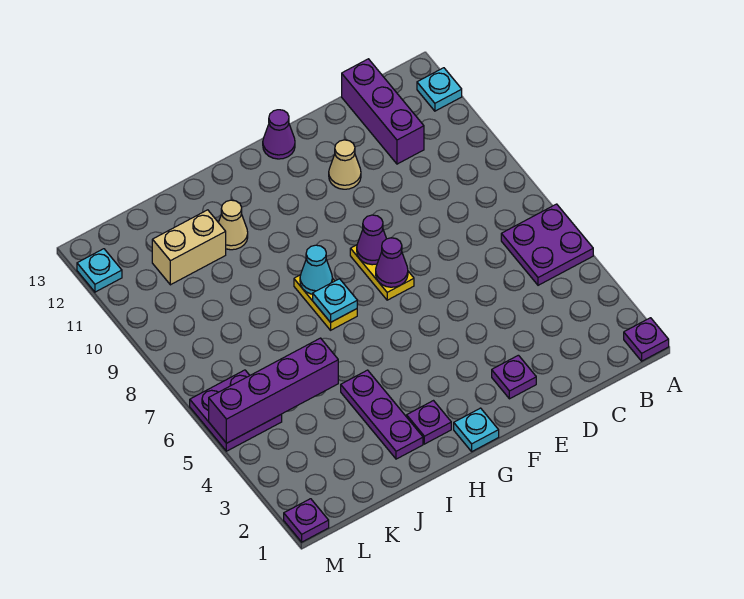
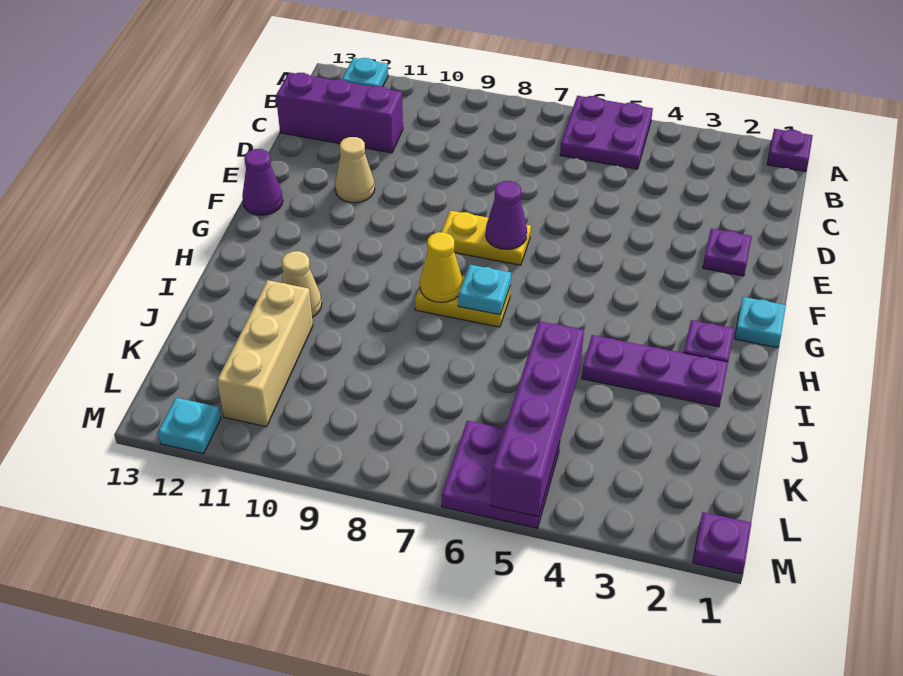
purple cone F8 level 2 -> none
cyan cone H8 level 2 -> yellow cone H8 level 2
tan brick J11:K11 level 1 -> tan brick J11:L11 level 1

